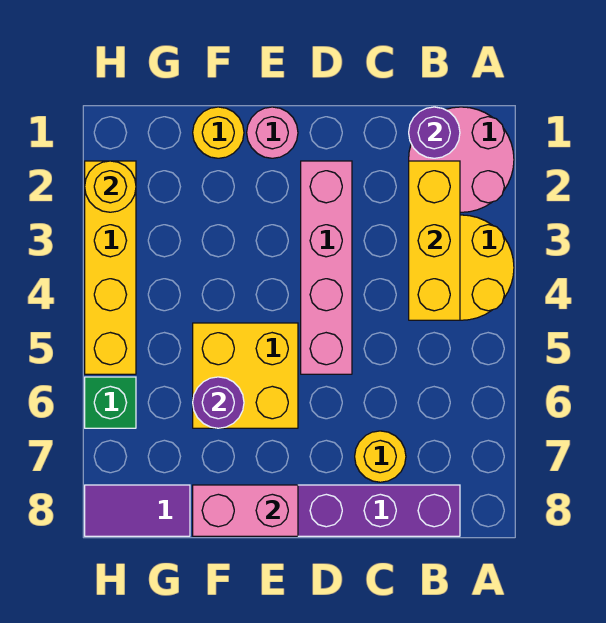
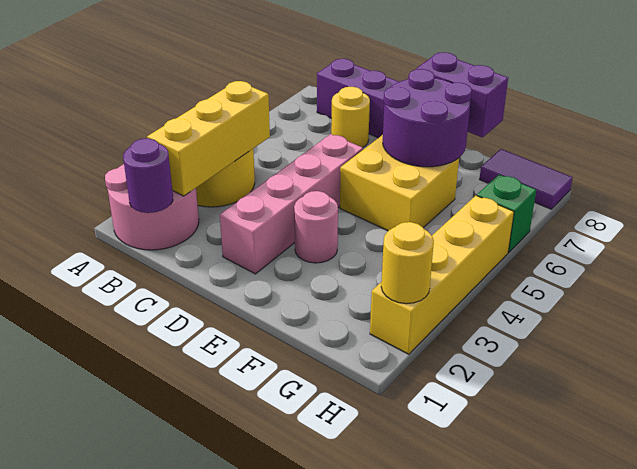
pink round brick E1 level 1 -> pink round brick E3 level 1
pink brick E8:F8 level 2 -> purple brick E8:F8 level 2
yellow round brick F1 level 1 -> none
purple round brick F6 level 2 -> purple round brick E6:F7 level 2

